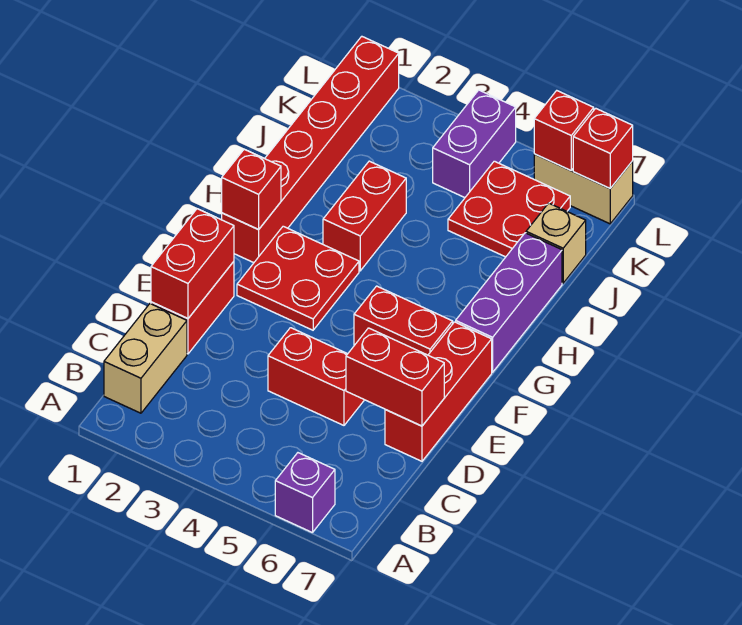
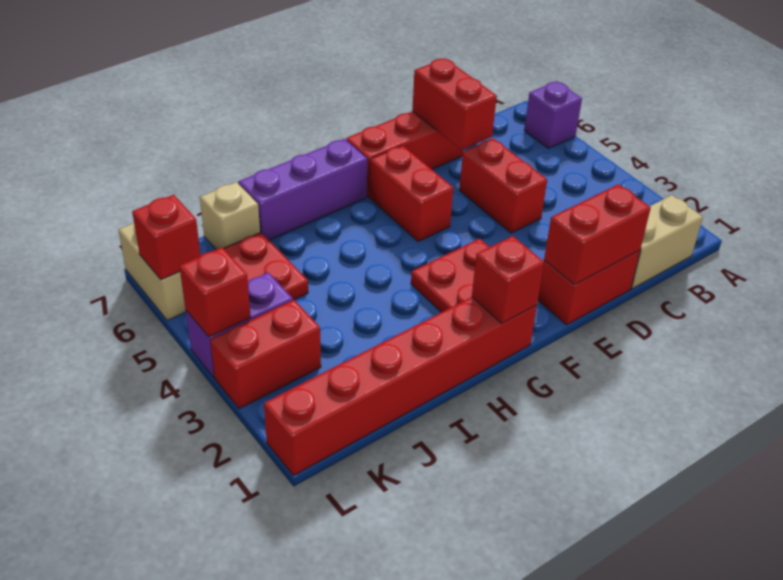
red brick H3:I3 level 1 -> red brick K3:L3 level 1
red brick L7 level 2 -> red brick L4 level 2

